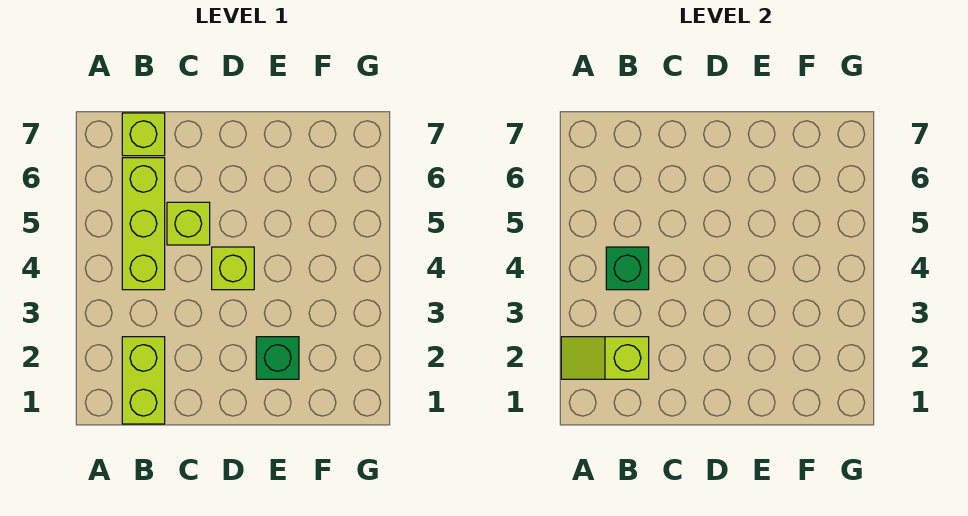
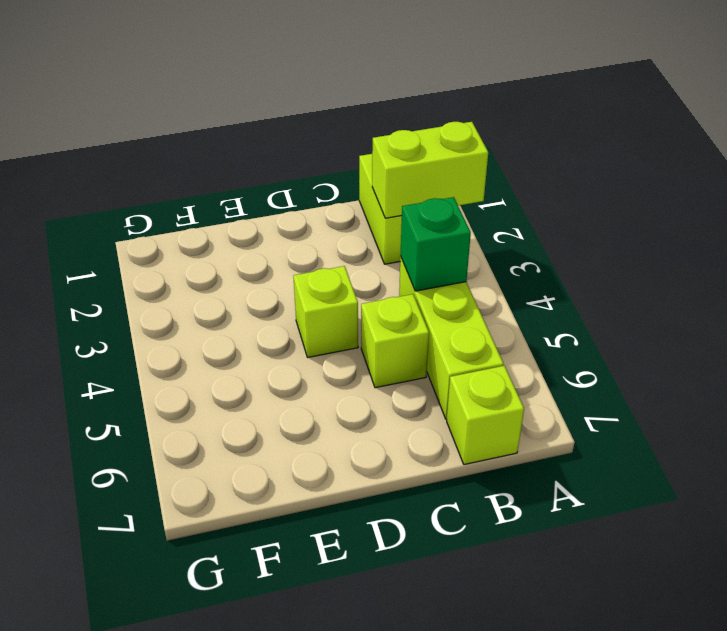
lime slope A2:B2 level 2 top B -> lime brick A2:B2 level 2
green brick E2 level 1 -> none

